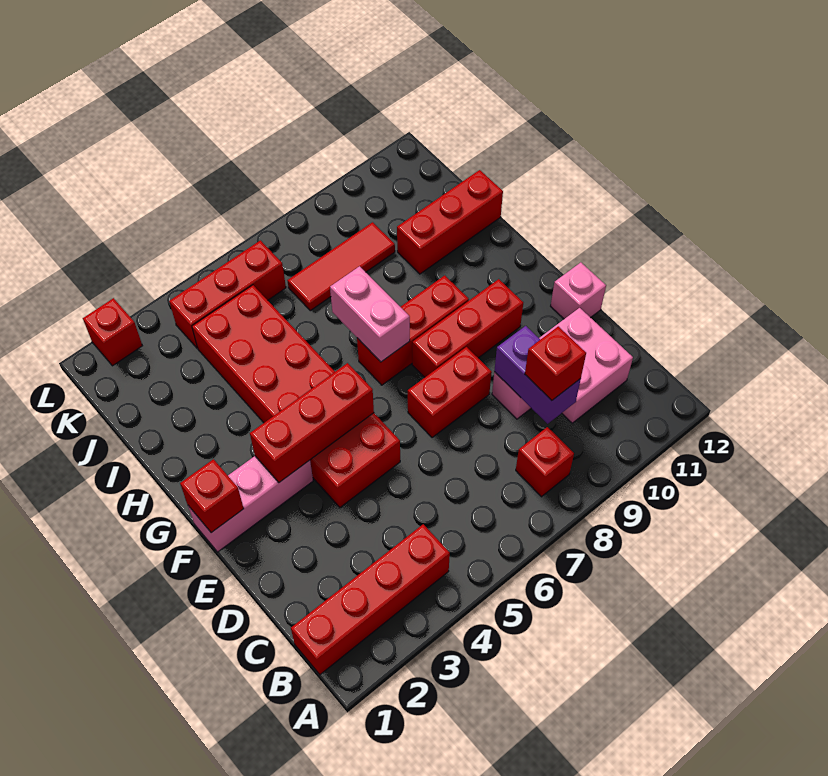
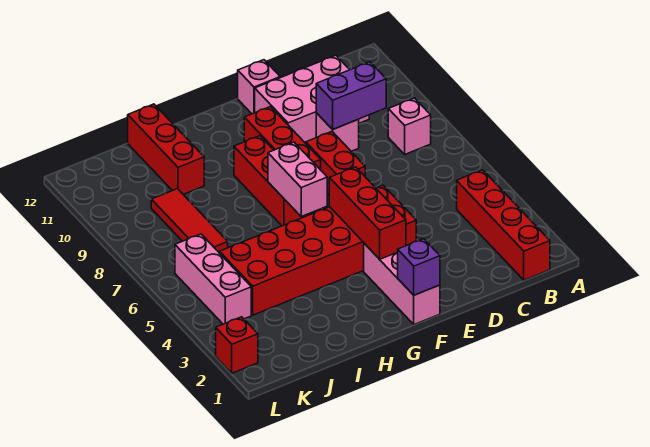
red brick B8 level 1 -> pink brick B8 level 1
red brick C9 level 3 -> none
pink brick C10:D11 level 1 -> pink brick C10:E11 level 1
red brick F1 level 2 -> purple brick F1 level 2
pink brick G7:H7 level 2 -> pink brick G6:G7 level 2
red brick K4:K6 level 1 -> pink brick K4:K6 level 1

